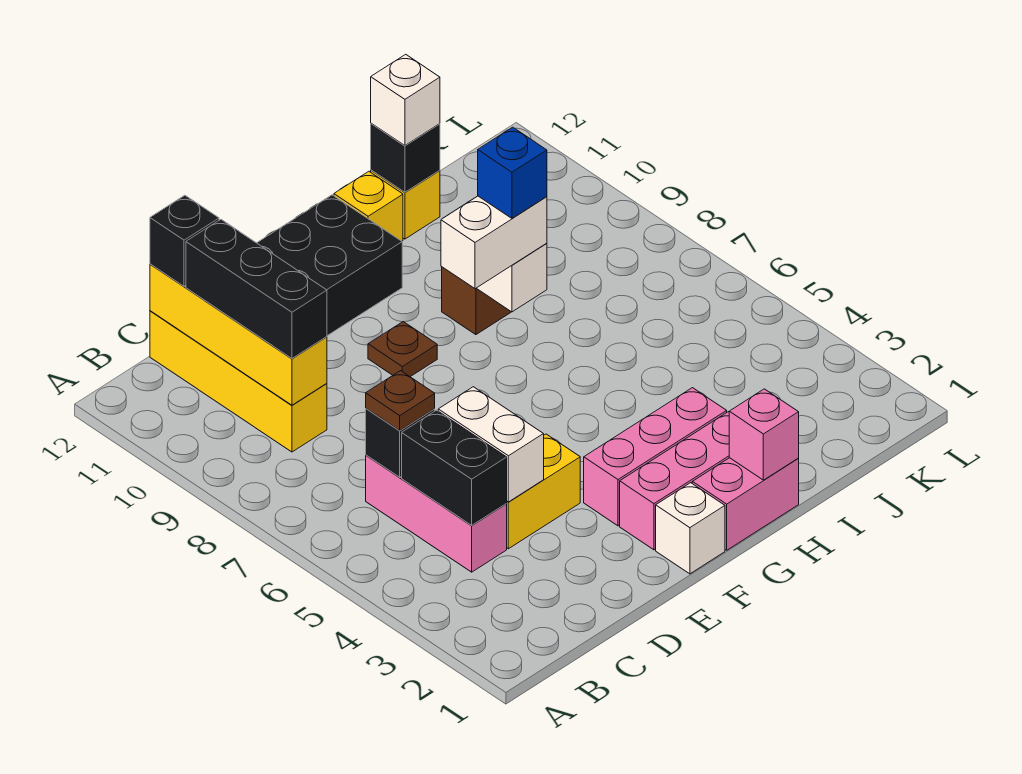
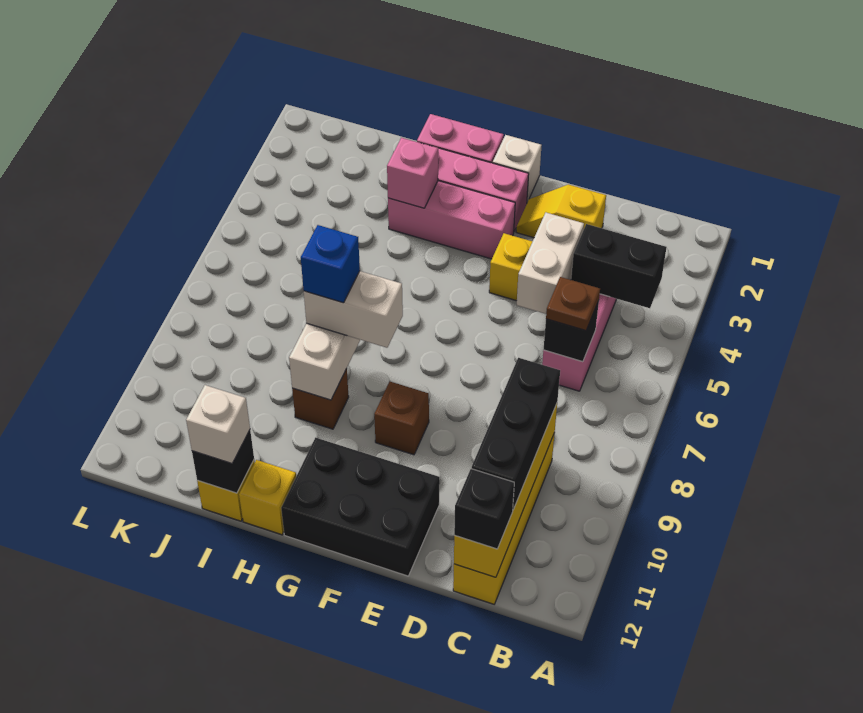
black brick C4:C5 level 2 -> black brick B4:C4 level 2
none -> yellow slope D2:E2 level 1 top D
brown plate F9 level 1 -> brown brick F9 level 1
pink brick H1 level 2 -> pink brick H3 level 2

